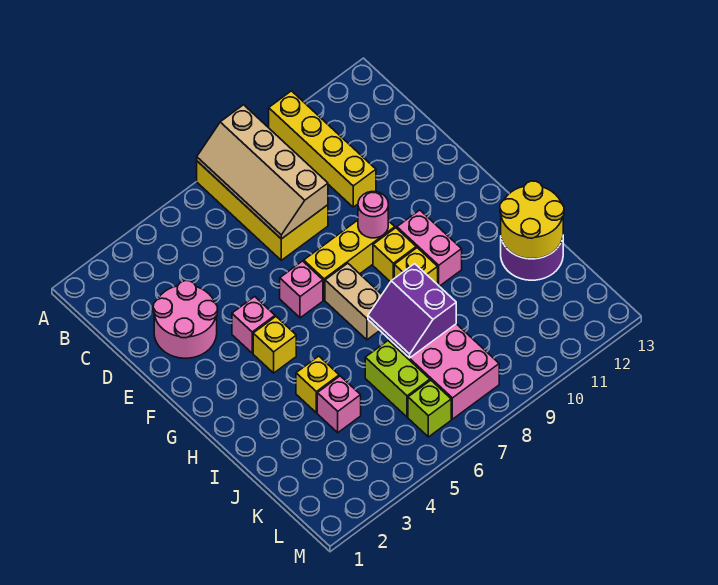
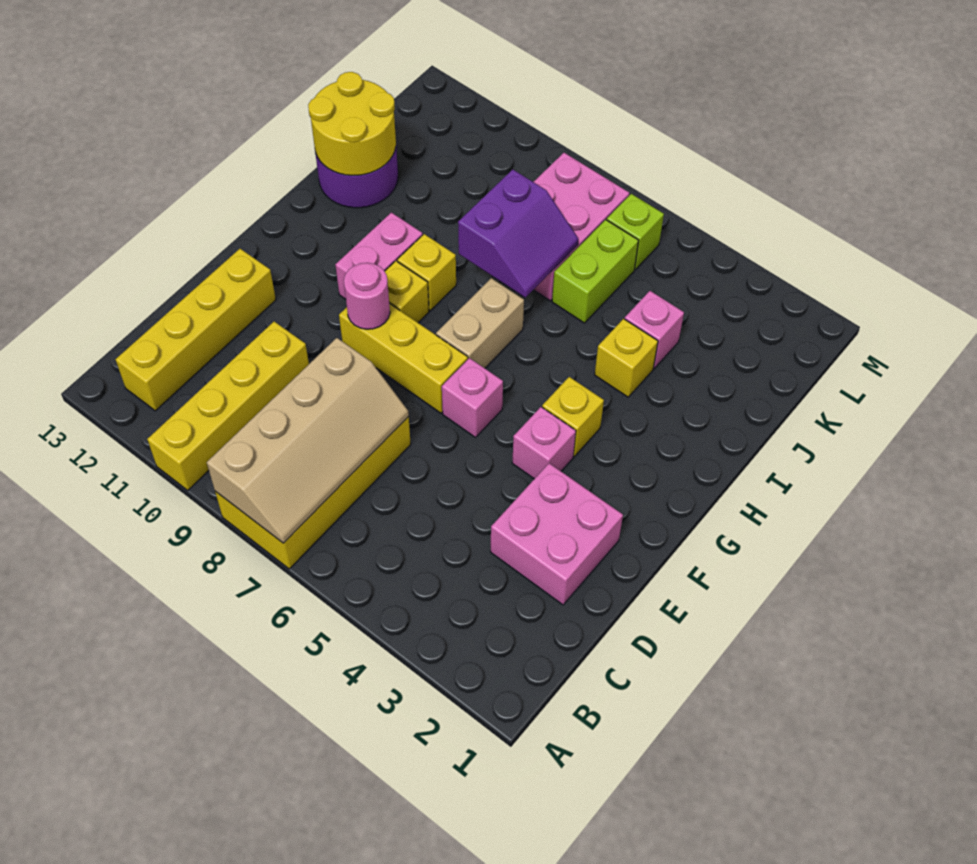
none -> yellow brick B12:E12 level 1
pink round brick D2:E3 level 1 -> pink brick D2:E3 level 1

